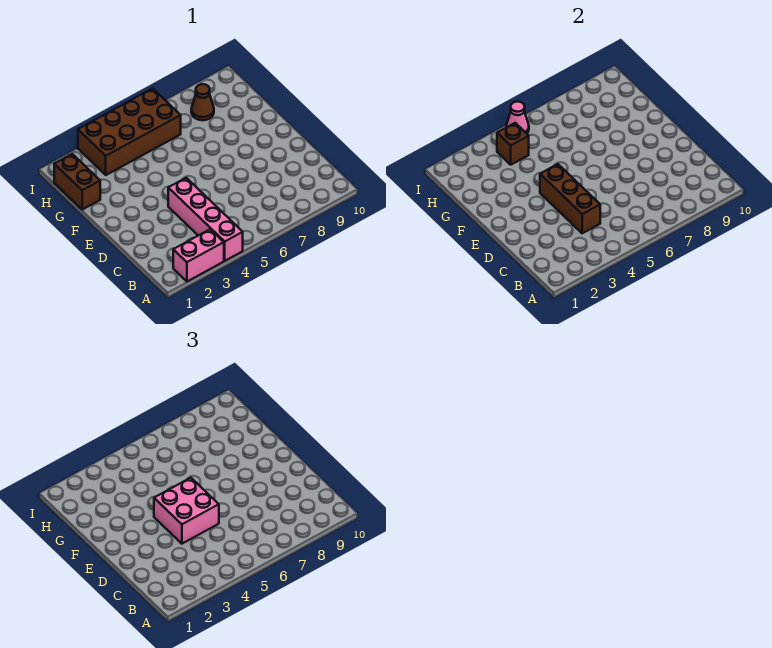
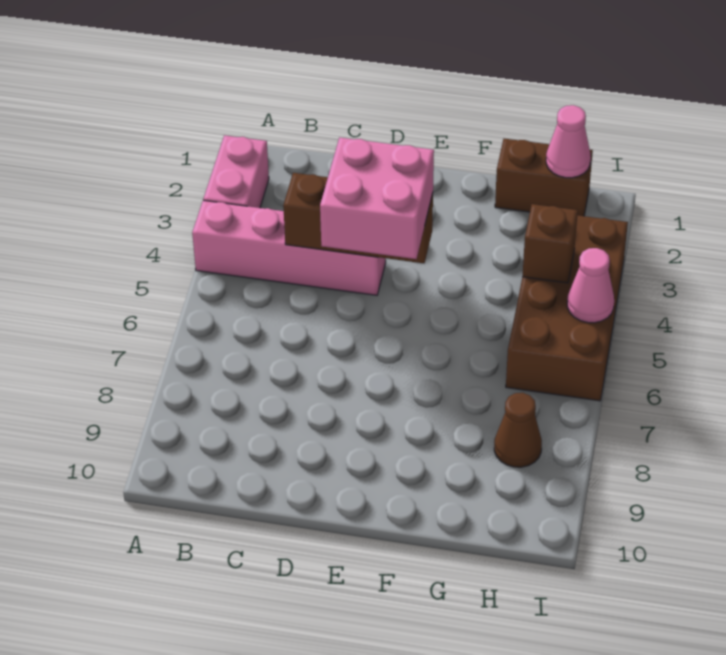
none -> pink cone H1 level 2

